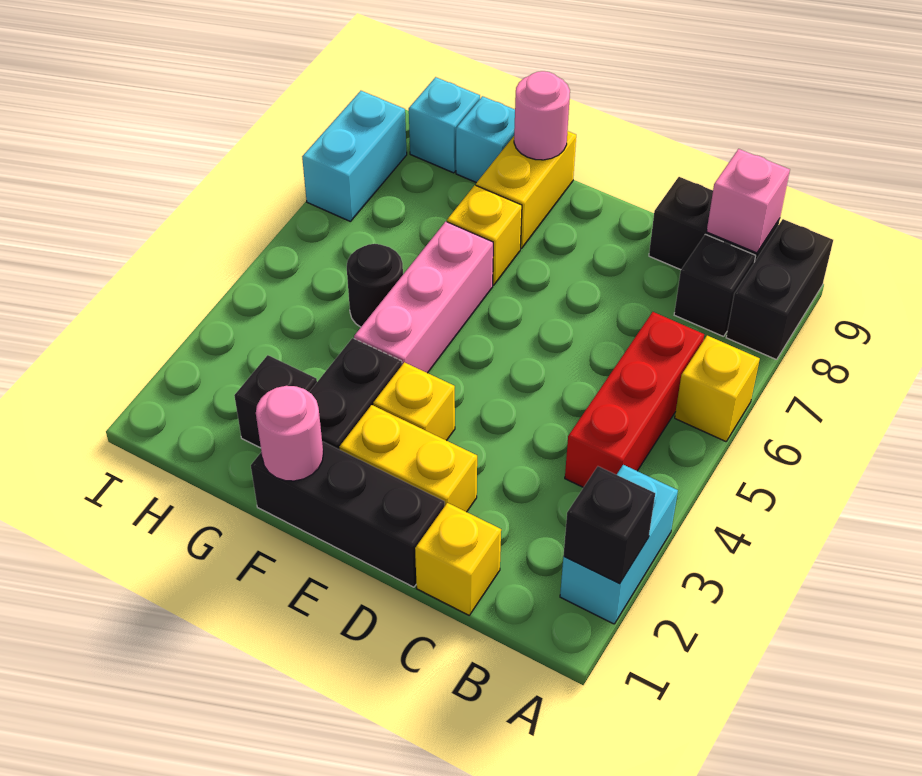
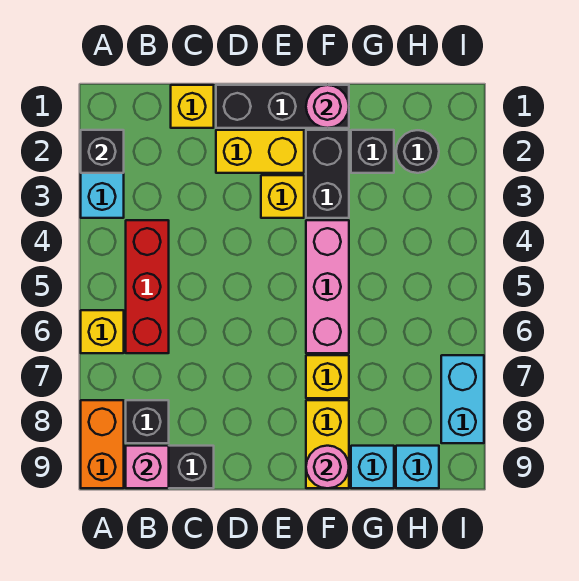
black brick A8:A9 level 1 -> orange brick A8:A9 level 1
black round brick G5 level 1 -> black round brick H2 level 1

